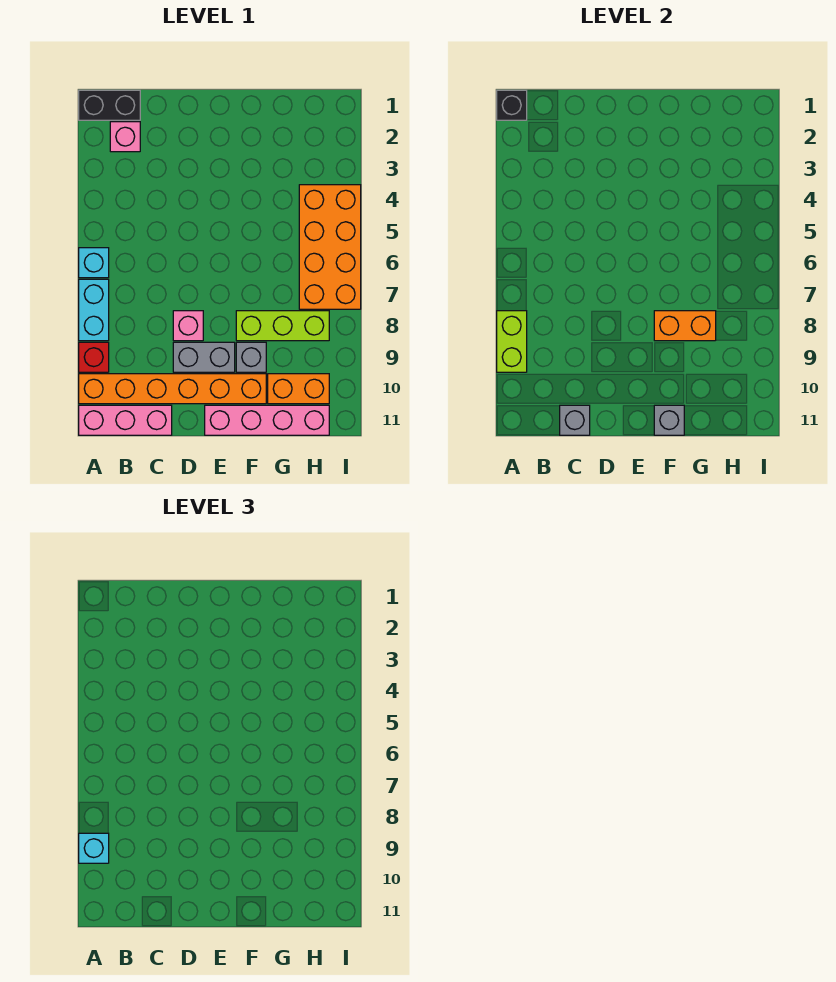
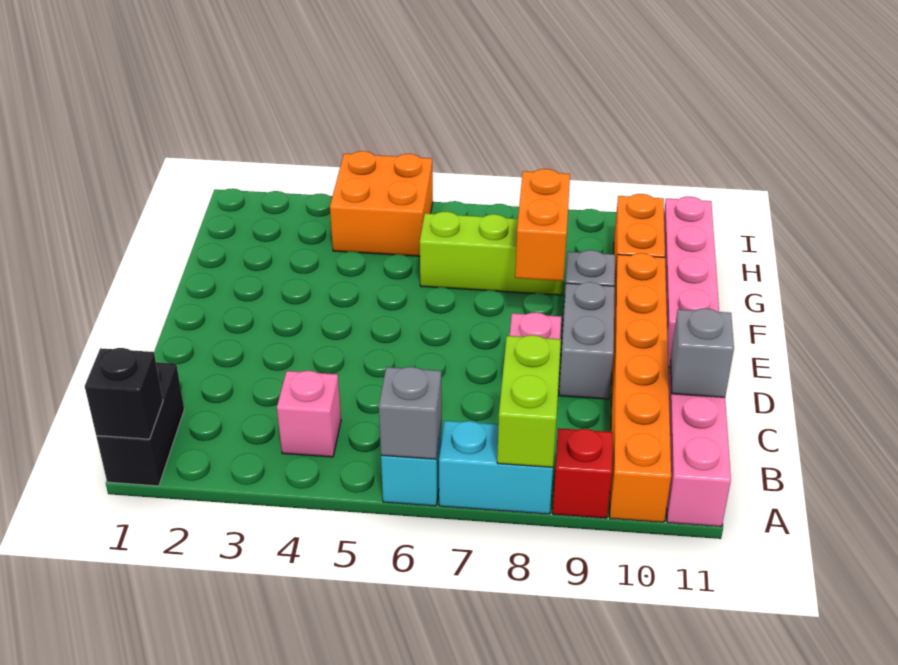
lime brick A8:A9 level 2 -> lime brick A8:B8 level 2
cyan brick A9 level 3 -> none
pink brick B2 level 1 -> pink brick B4 level 1
lime brick F8:H8 level 1 -> lime brick G6:G8 level 1
grey brick F11 level 2 -> grey brick A6 level 2
orange brick H4:I7 level 1 -> orange brick H4:I5 level 1

